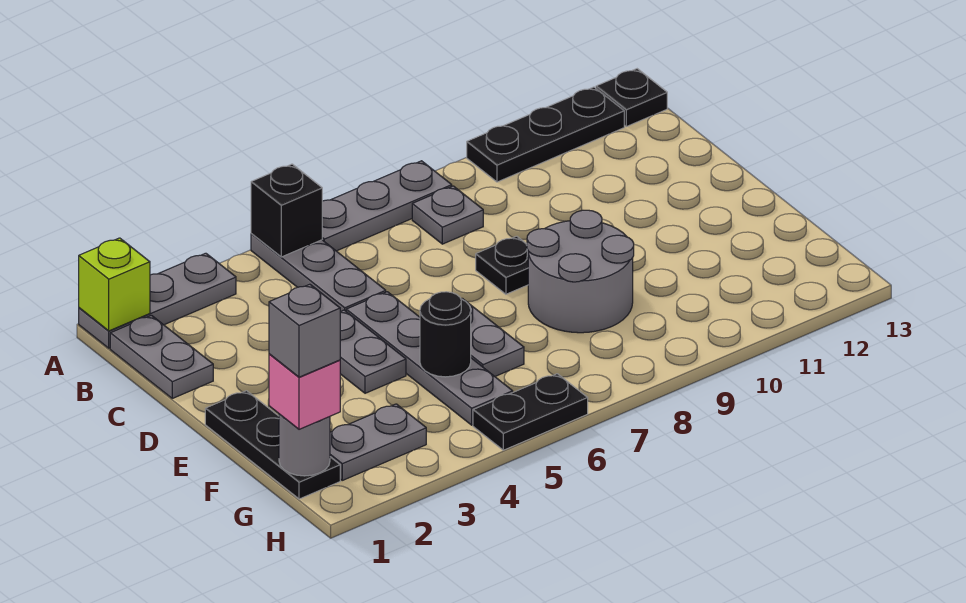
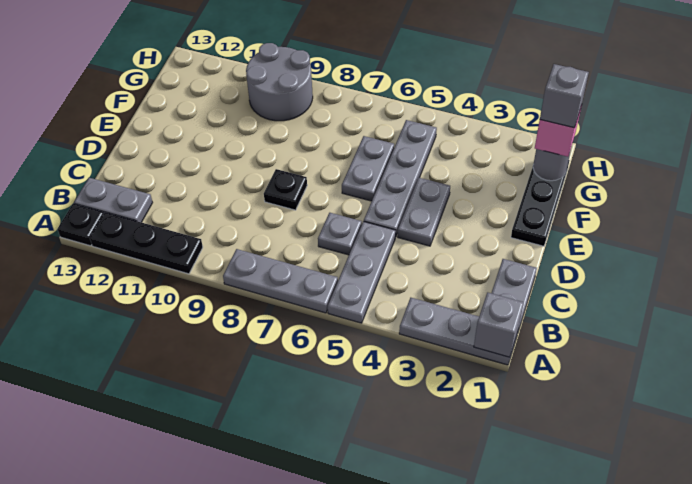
lime brick A1 level 2 -> grey brick A1 level 2
black brick A5 level 2 -> none
grey plate B8 level 1 -> grey plate C6 level 1
grey round brick E8:F9 level 1 -> grey round brick G9:H10 level 1
black round brick F5 level 2 -> none
grey plate G2:G3 level 1 -> grey plate B12:B13 level 1
black plate H5:H6 level 1 -> none

